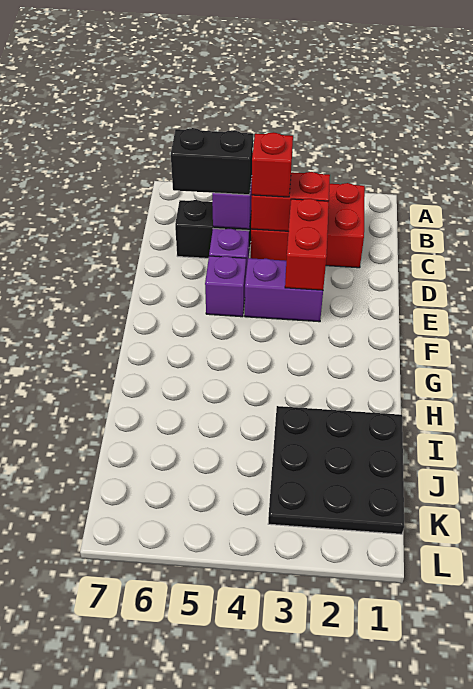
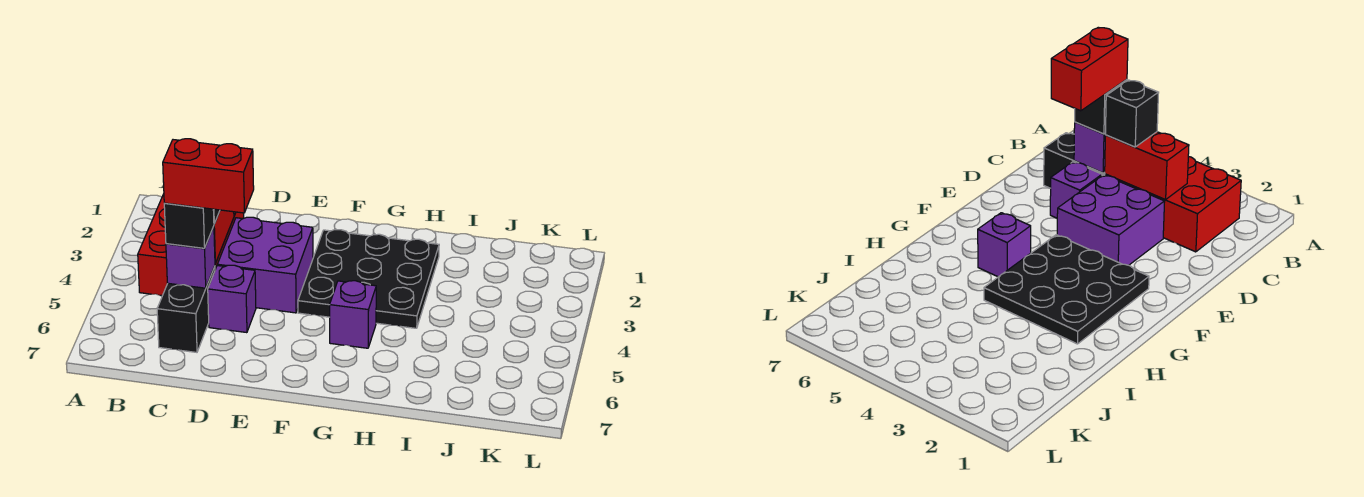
red brick C4 level 3 -> black brick C4 level 3
black brick C5:C6 level 3 -> black brick C5 level 3
red brick D3:E3 level 2 -> red brick C5:D5 level 4
purple brick E3:E4 level 1 -> purple brick D3:E4 level 1
purple brick E5 level 1 -> purple brick G5 level 1
black plate I1:K3 level 1 -> black plate F2:H4 level 1

